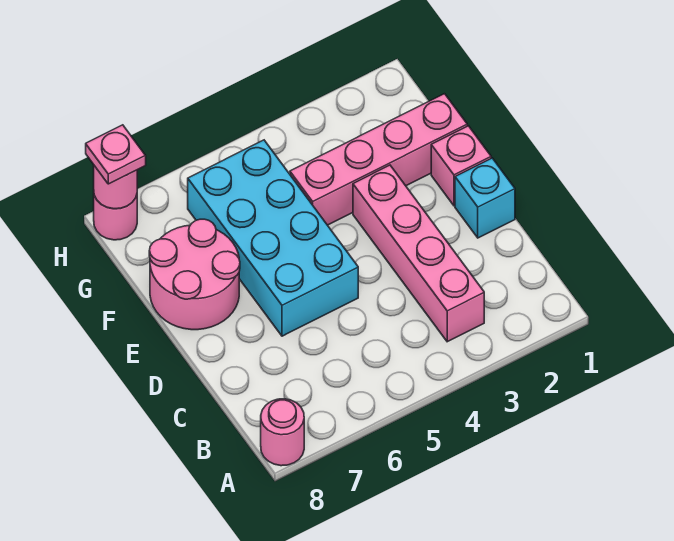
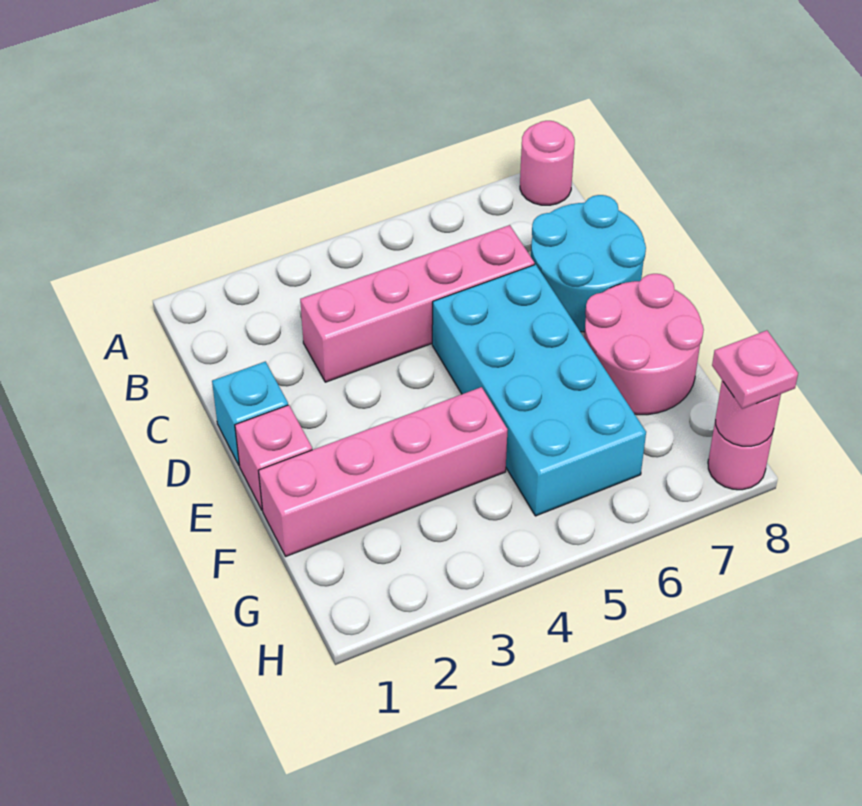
pink brick B3:E3 level 1 -> pink brick C3:C6 level 1
none -> cyan round brick C7:D8 level 1

